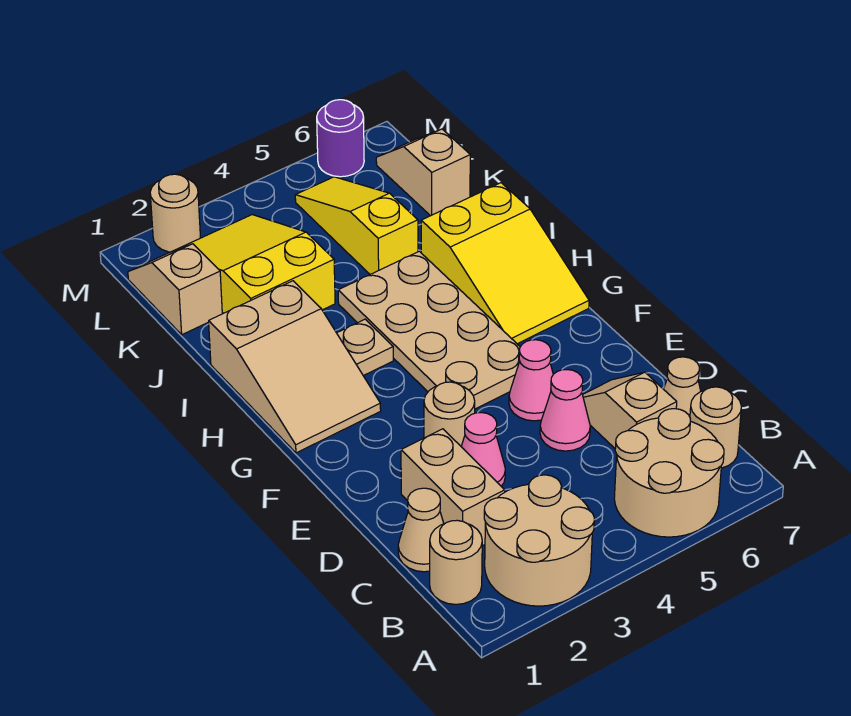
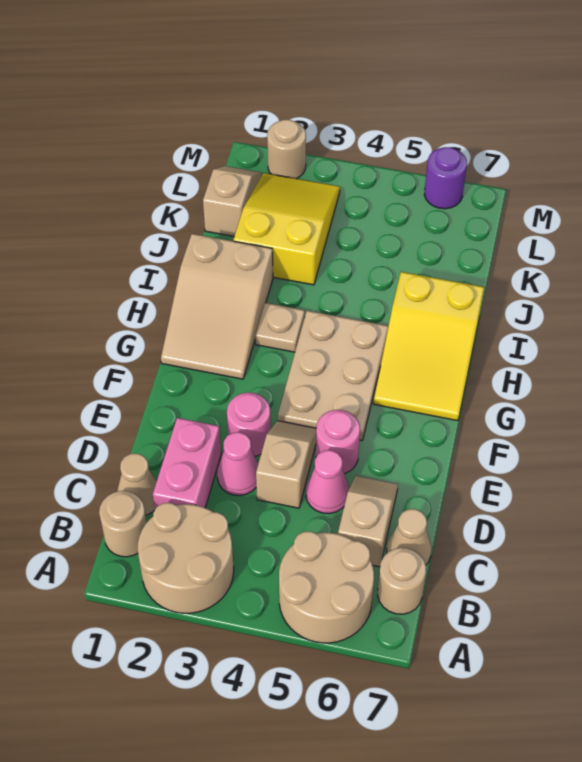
tan brick C2:D2 level 1 -> pink brick C2:D2 level 1
tan round brick E3 level 1 -> pink round brick E3 level 1
pink cone E5 level 1 -> pink round brick E5 level 1
tan plate F4:I5 level 1 -> tan plate F4:H5 level 1
yellow slope J5:L5 level 1 top J -> none
tan slope K7:L7 level 1 top K -> tan slope D4:E4 level 1 top D

